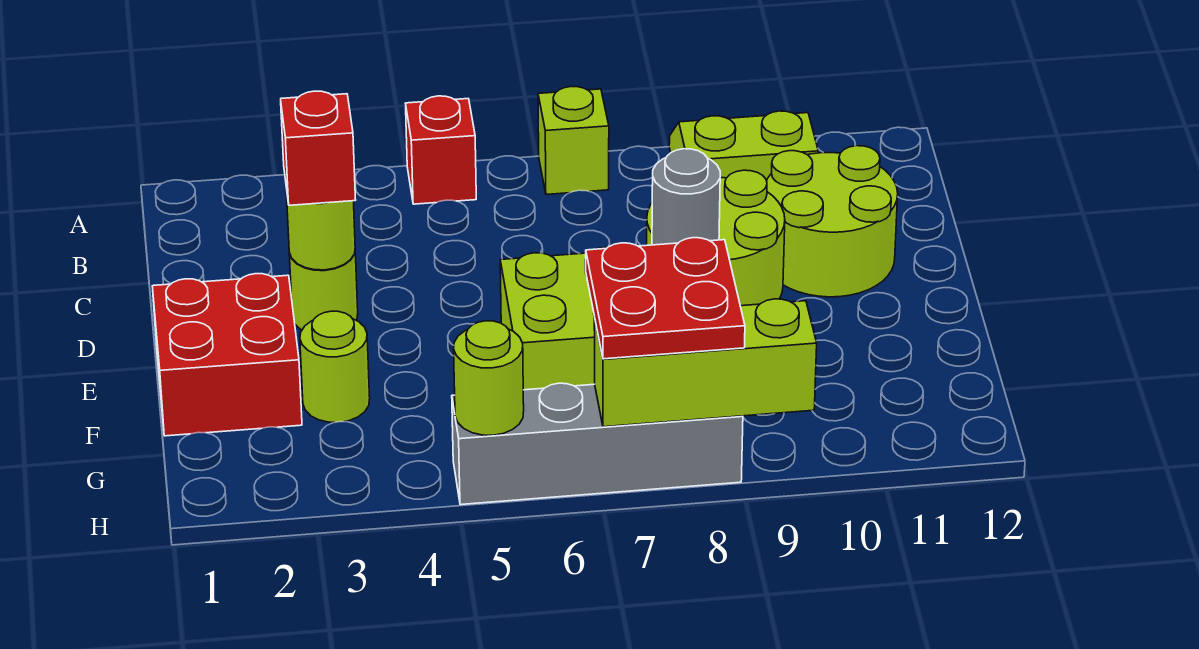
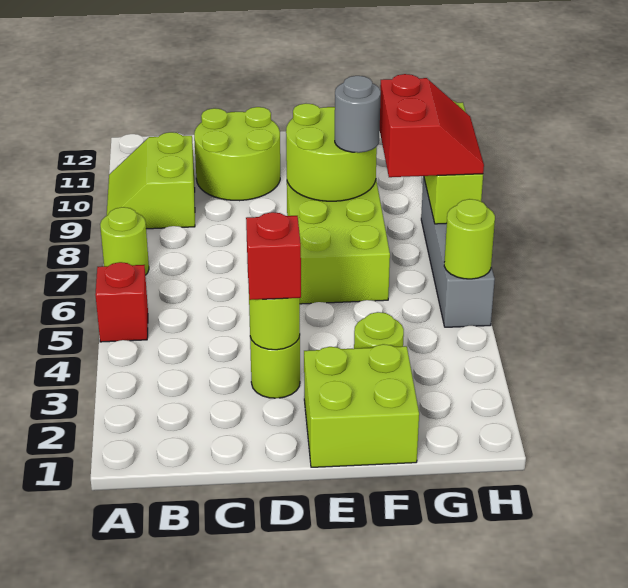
lime brick A7 level 1 -> lime round brick A7 level 1
red brick E1:F2 level 1 -> lime brick E1:F2 level 1
red plate G7:H8 level 3 -> red slope G7:H8 level 3 top G

